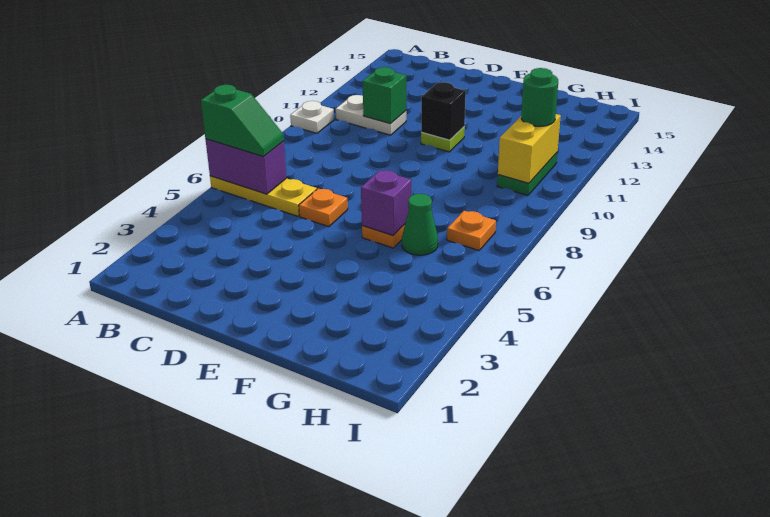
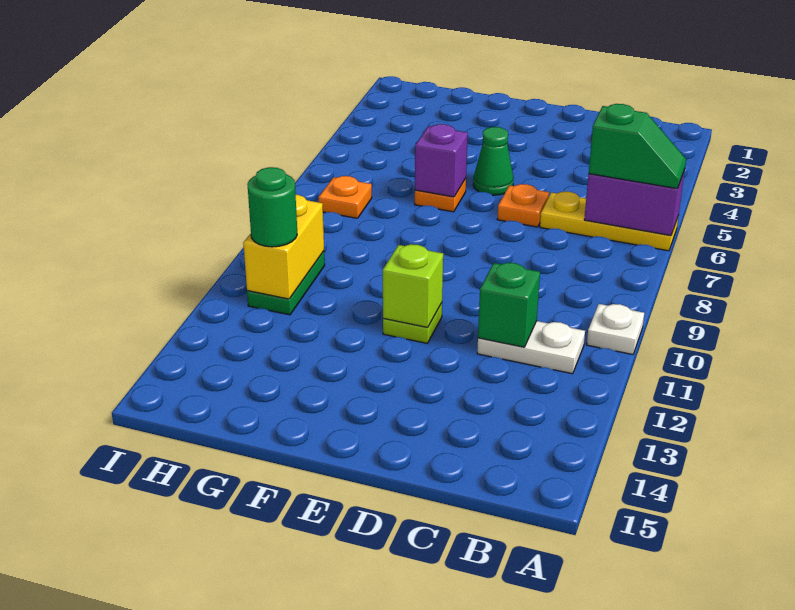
green slope A6:B6 level 3 top A -> green slope A6:B6 level 3 top B
black brick E11 level 2 -> lime brick E11 level 2
green cone G6 level 1 -> green cone E5 level 1

